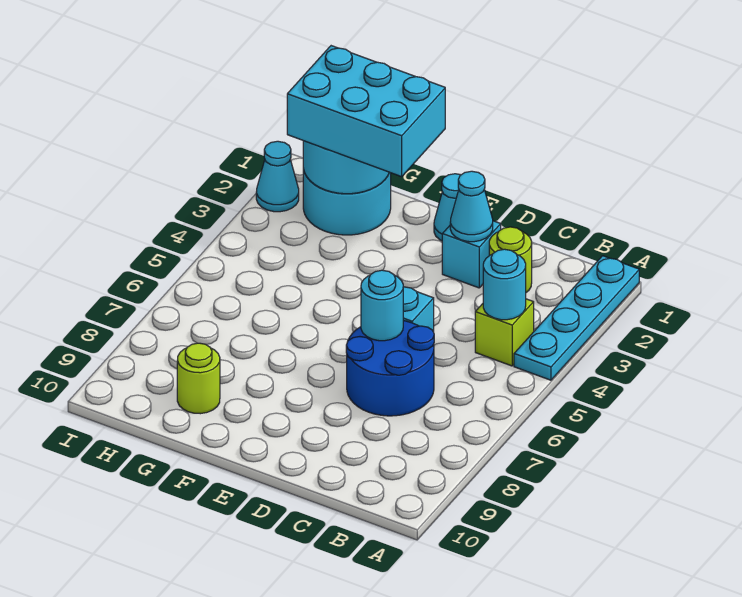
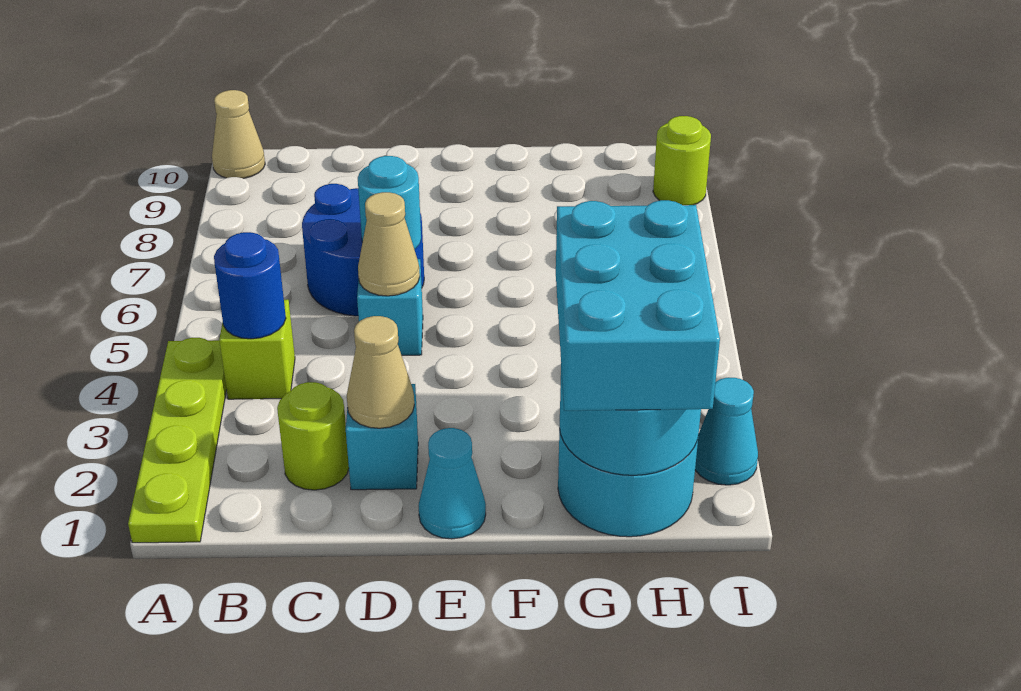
cyan plate A1:A4 level 1 -> lime plate A1:A4 level 1
none -> tan cone A10 level 1
cyan round brick B4 level 2 -> blue round brick B4 level 2
cyan cone D2 level 2 -> tan cone D2 level 2
none -> tan cone D5 level 2
cyan brick F1:H2 level 3 -> cyan brick G1:H3 level 3
lime round brick G9 level 1 -> lime round brick I9 level 1

